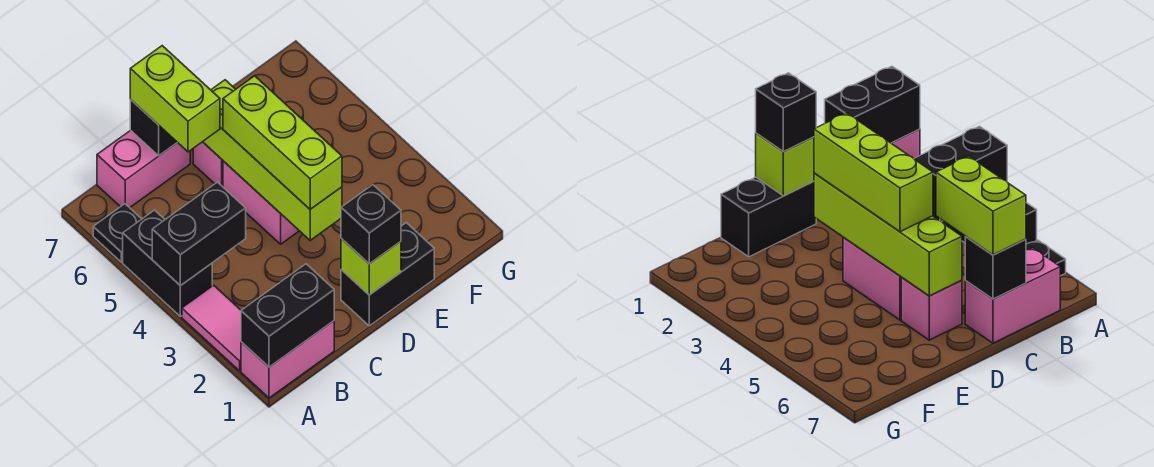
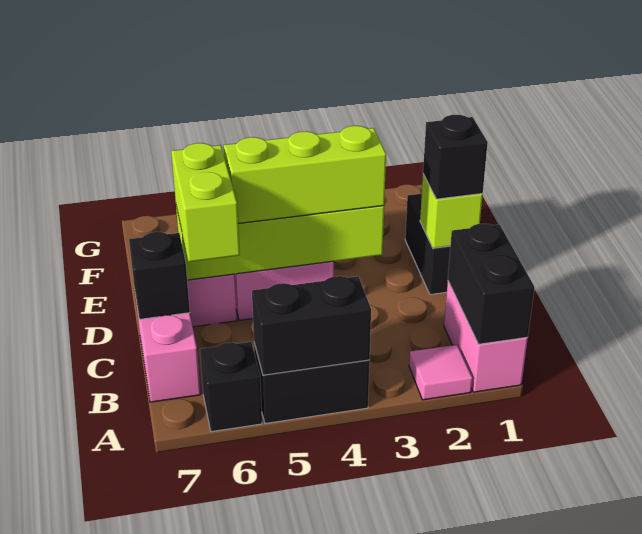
pink tile A2:A3 level 1 -> pink tile A2 level 1
black brick A4:B4 level 2 -> black brick A4:A5 level 2
black plate A6 level 1 -> black brick A6 level 1
lime brick C6:C7 level 3 -> lime brick C6:D6 level 3

